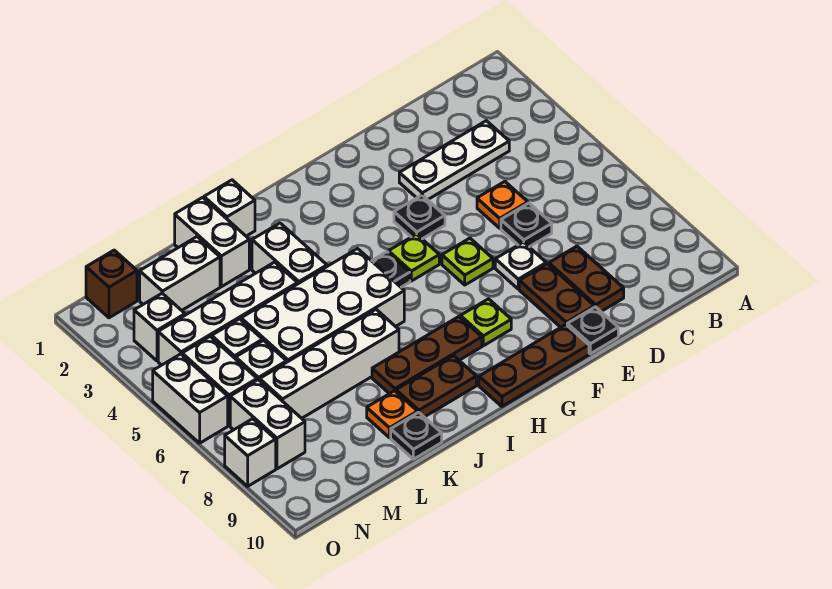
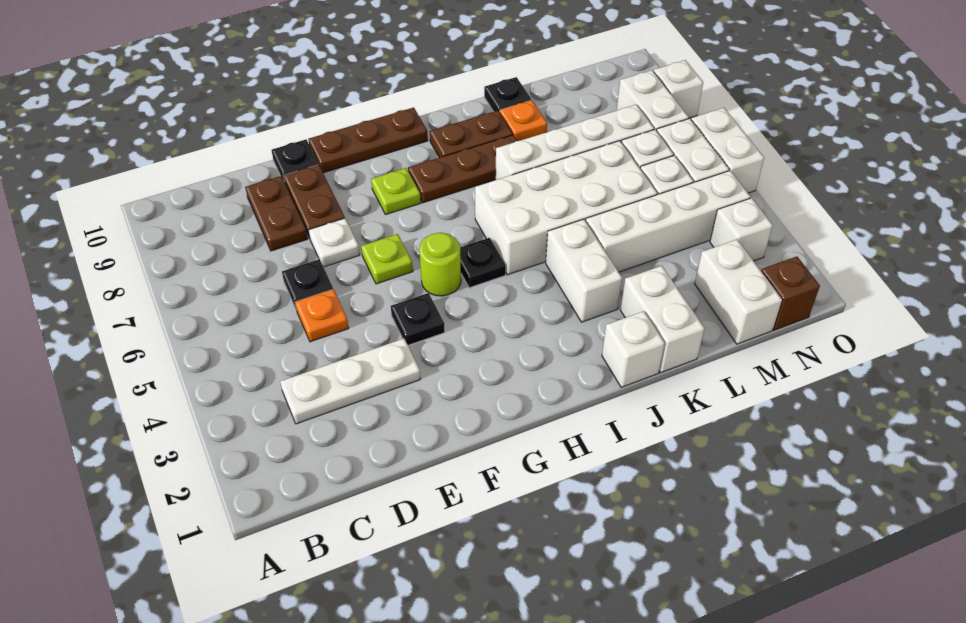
lime plate G5 level 1 -> lime round brick G5 level 1
white brick L2:M2 level 1 -> white brick M1:M2 level 1

